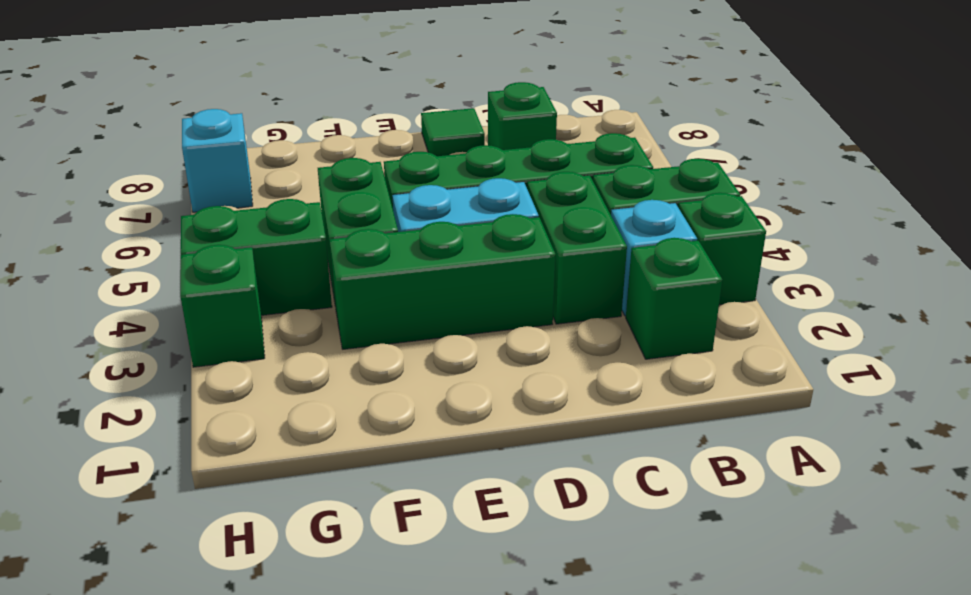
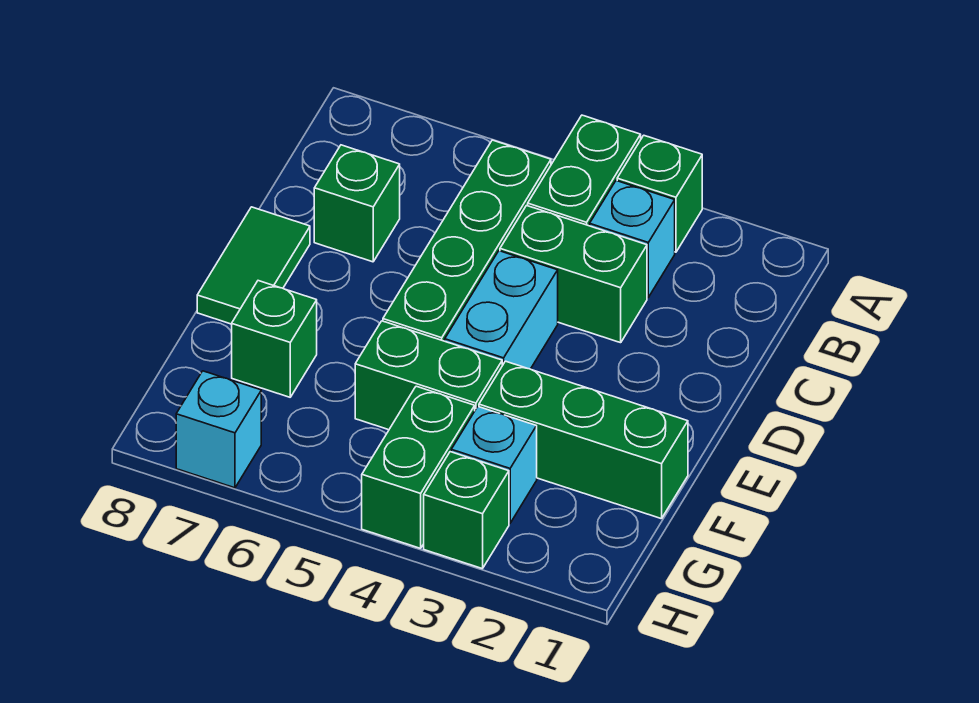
green brick B2 level 1 -> green brick F7 level 1
green brick D3:F3 level 1 -> green brick F1:F3 level 1
green tile D8 level 1 -> green tile D8:E8 level 1
none -> cyan brick G3 level 1

